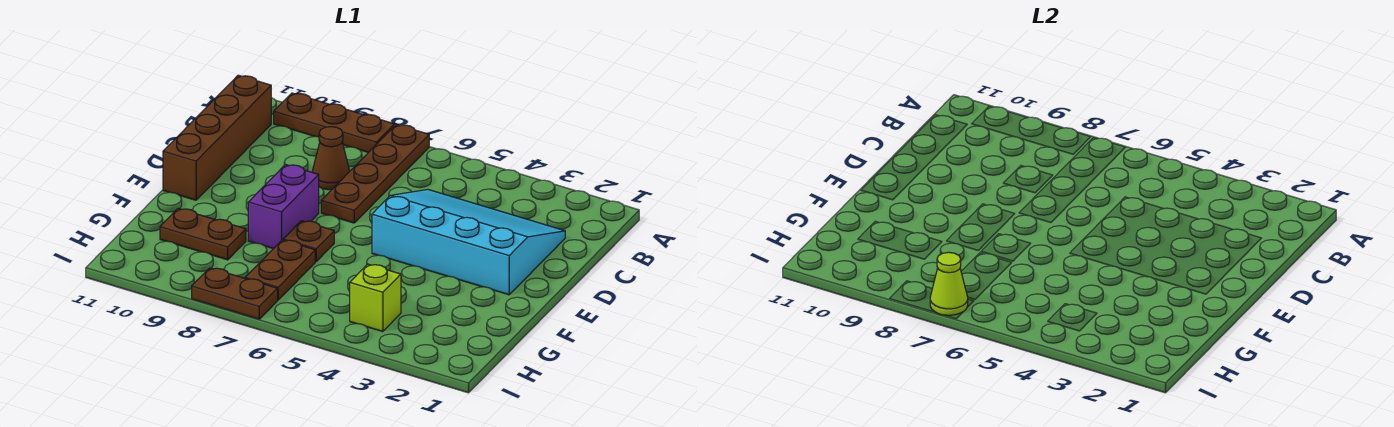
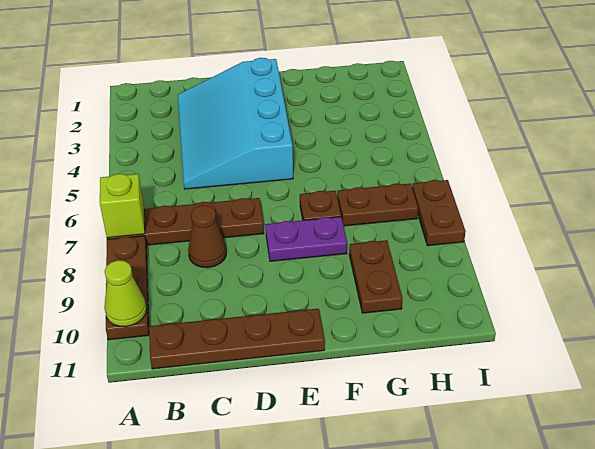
brown brick B11:E11 level 1 -> brown plate B11:E11 level 1
purple brick E8:F8 level 1 -> purple plate E8:F8 level 1
lime brick H4 level 1 -> lime brick A7 level 2
lime cone I7 level 2 -> lime cone A10 level 2

